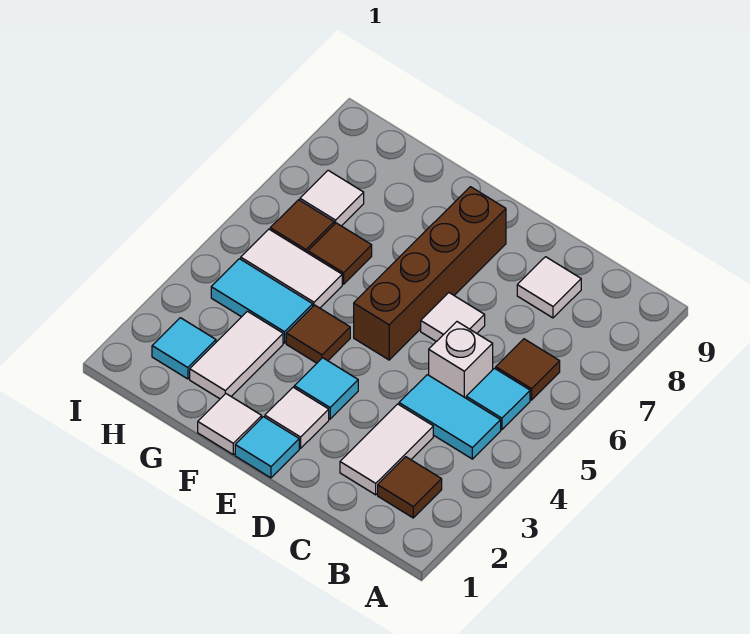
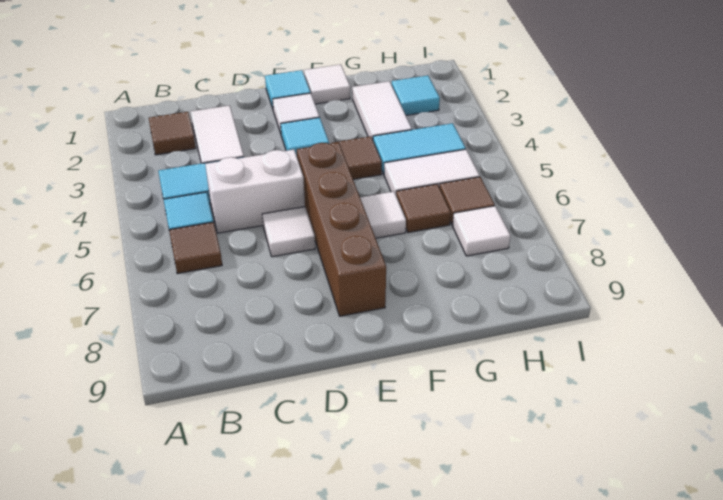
white brick C5 level 1 -> white brick C5:D5 level 1
white tile C8 level 1 -> white tile F6 level 1

